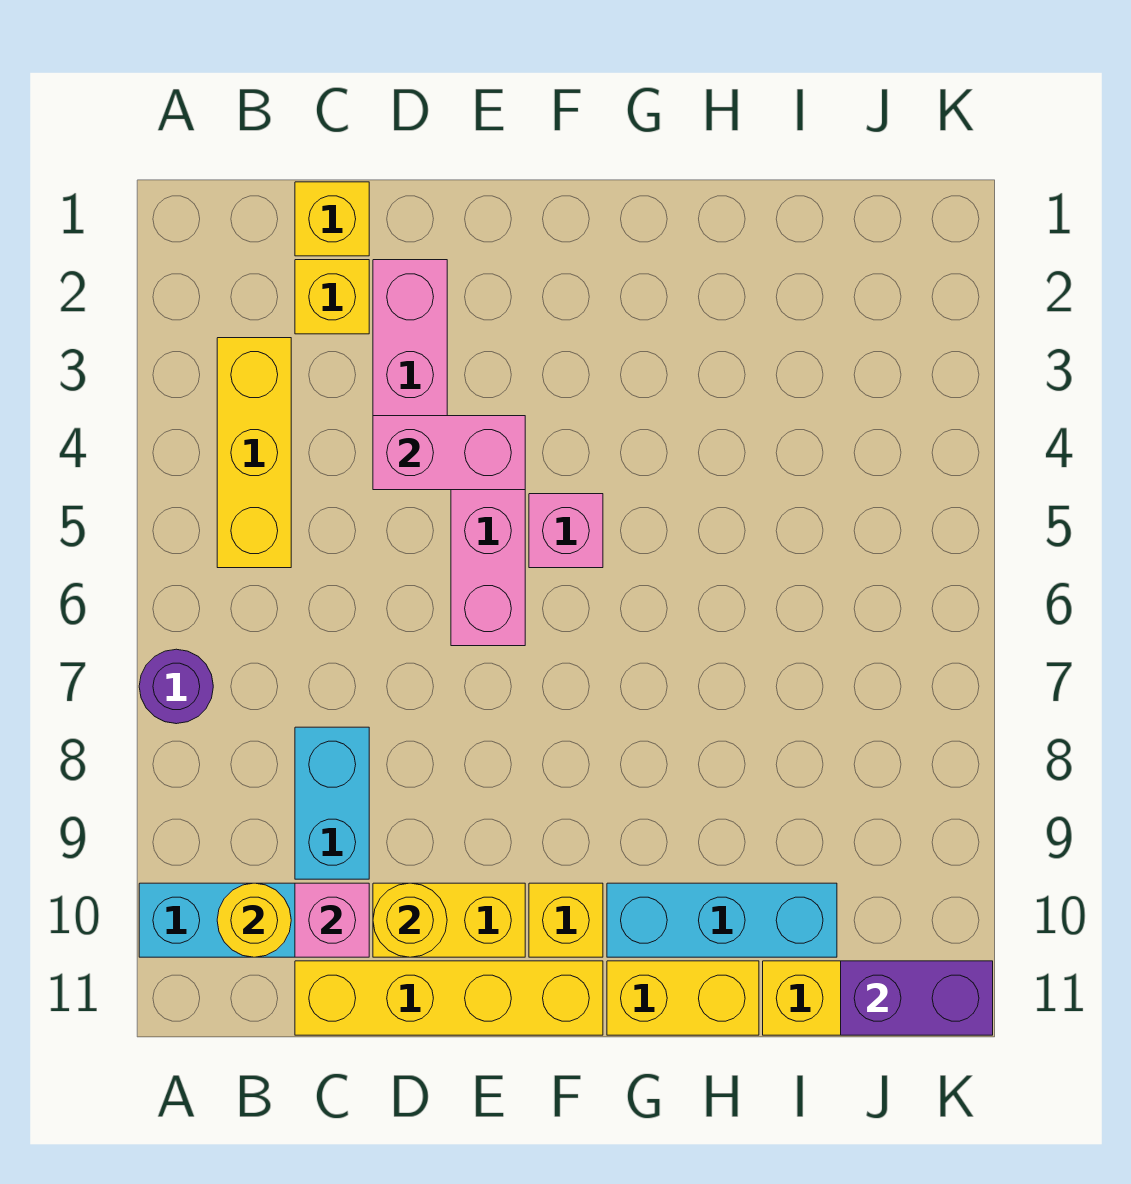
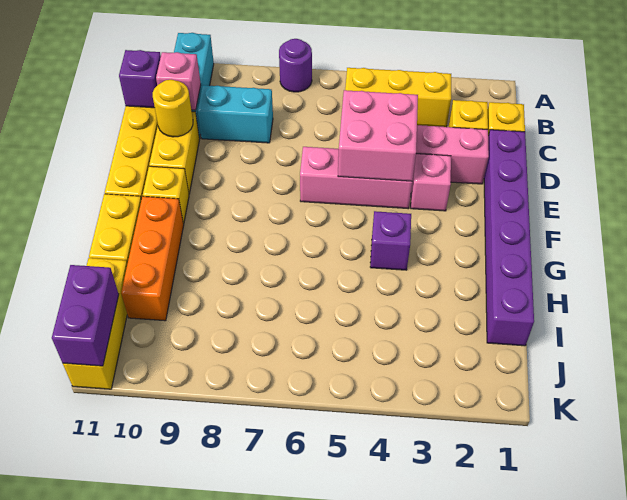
yellow round brick B10 level 2 -> none
none -> purple brick C11 level 2
none -> purple brick D1:I1 level 1
pink brick D4:E4 level 2 -> pink brick D4:E5 level 2
pink brick F5 level 1 -> pink brick E3 level 1
none -> purple brick G4 level 1
cyan brick G10:I10 level 1 -> orange brick G10:I10 level 1

